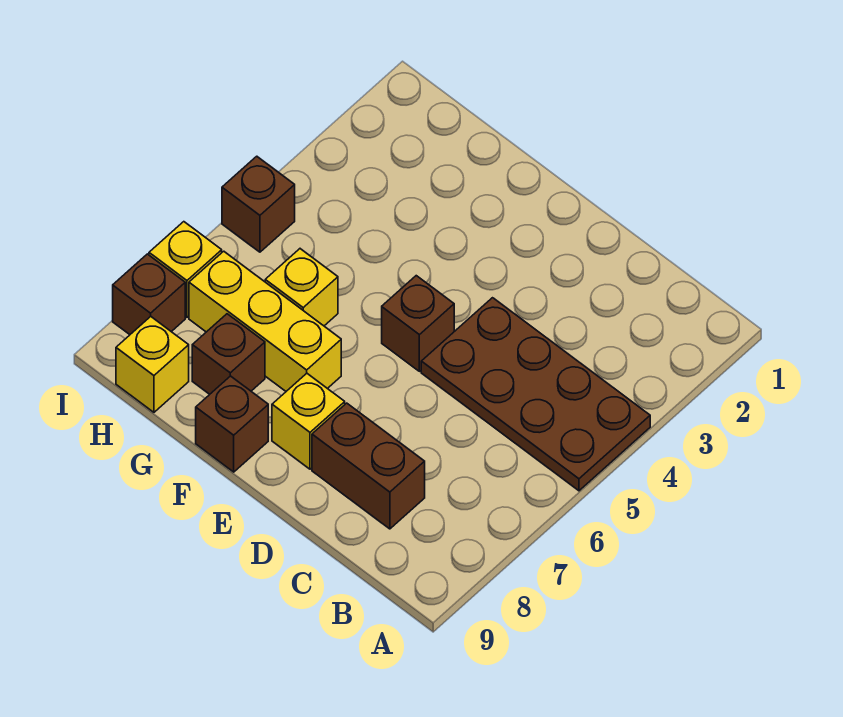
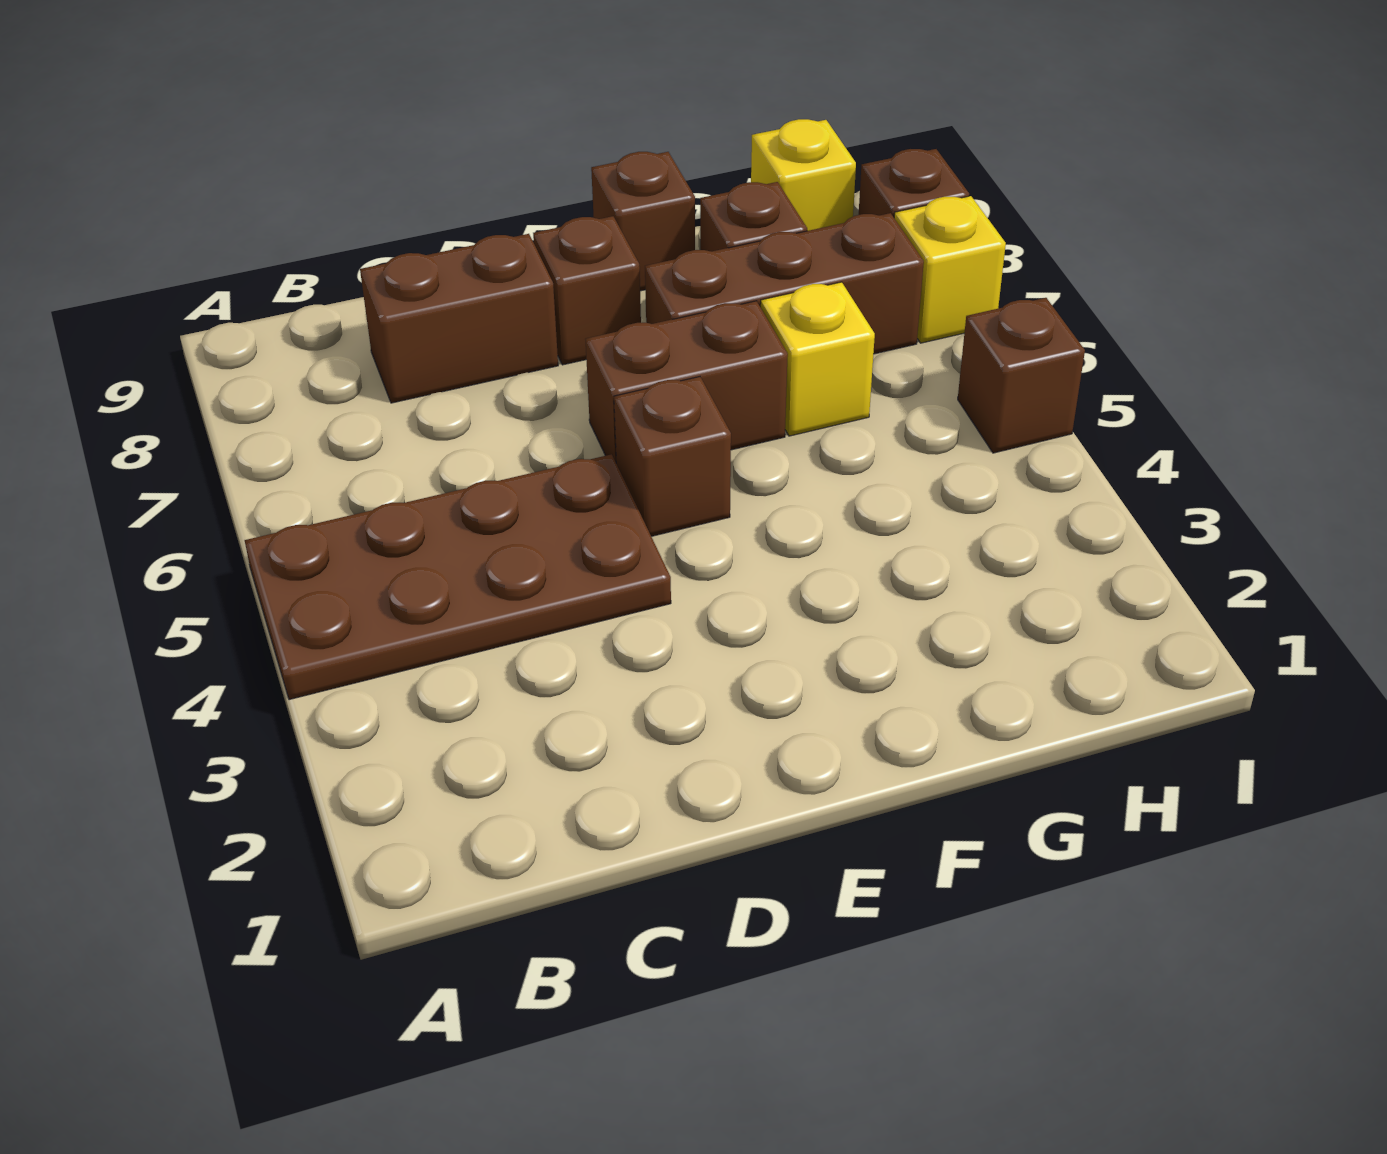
none -> brown brick E6:F6 level 1
yellow brick E8 level 1 -> brown brick E8 level 1
yellow brick F7:H7 level 1 -> brown brick F7:H7 level 1

